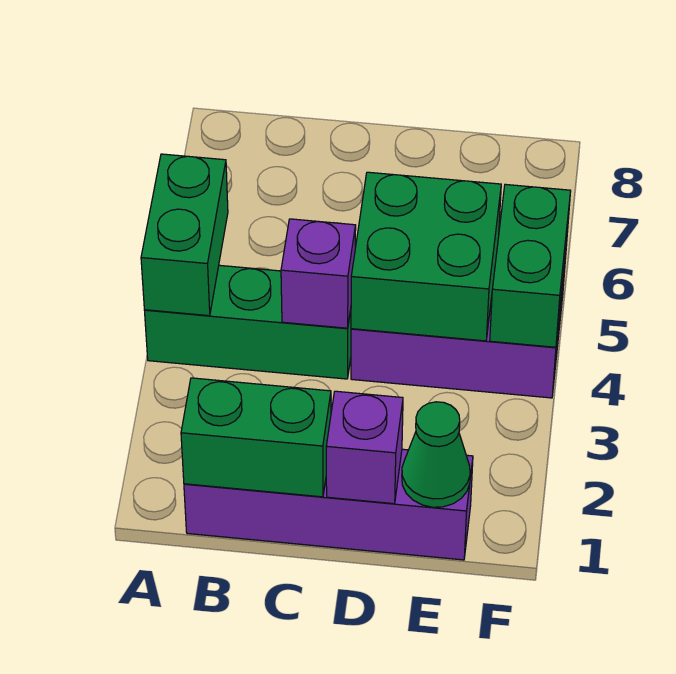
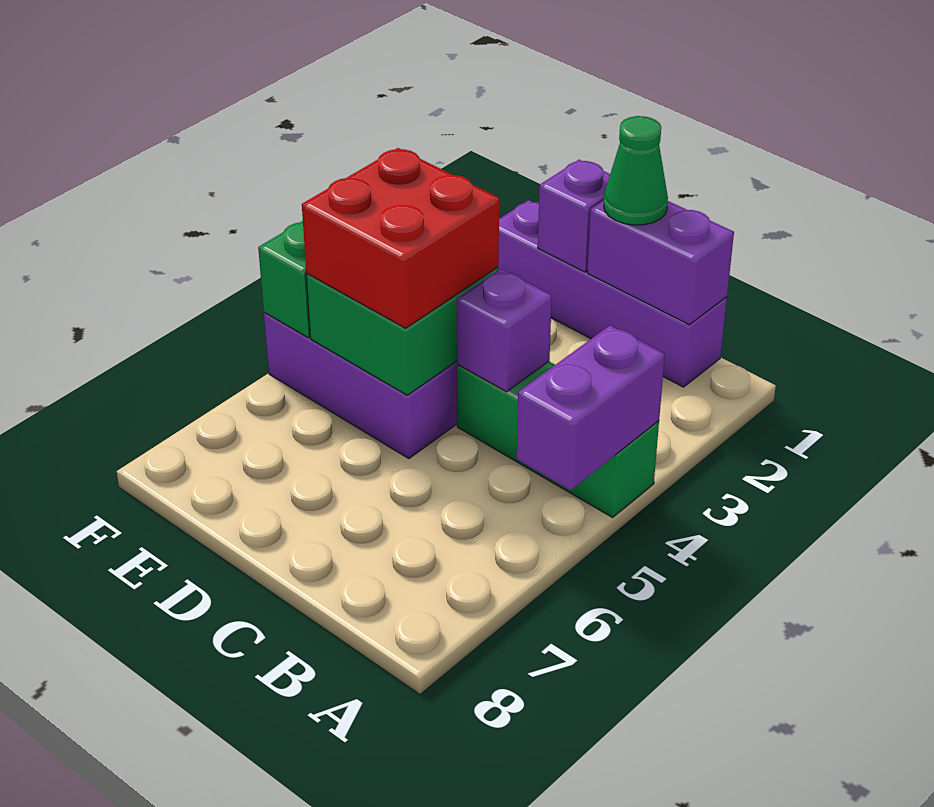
green brick A4:A5 level 2 -> purple brick A4:A5 level 2
green brick B1:C1 level 2 -> purple brick B1:C1 level 2
none -> red brick D4:E5 level 3
green cone E1 level 2 -> green cone C1 level 3

